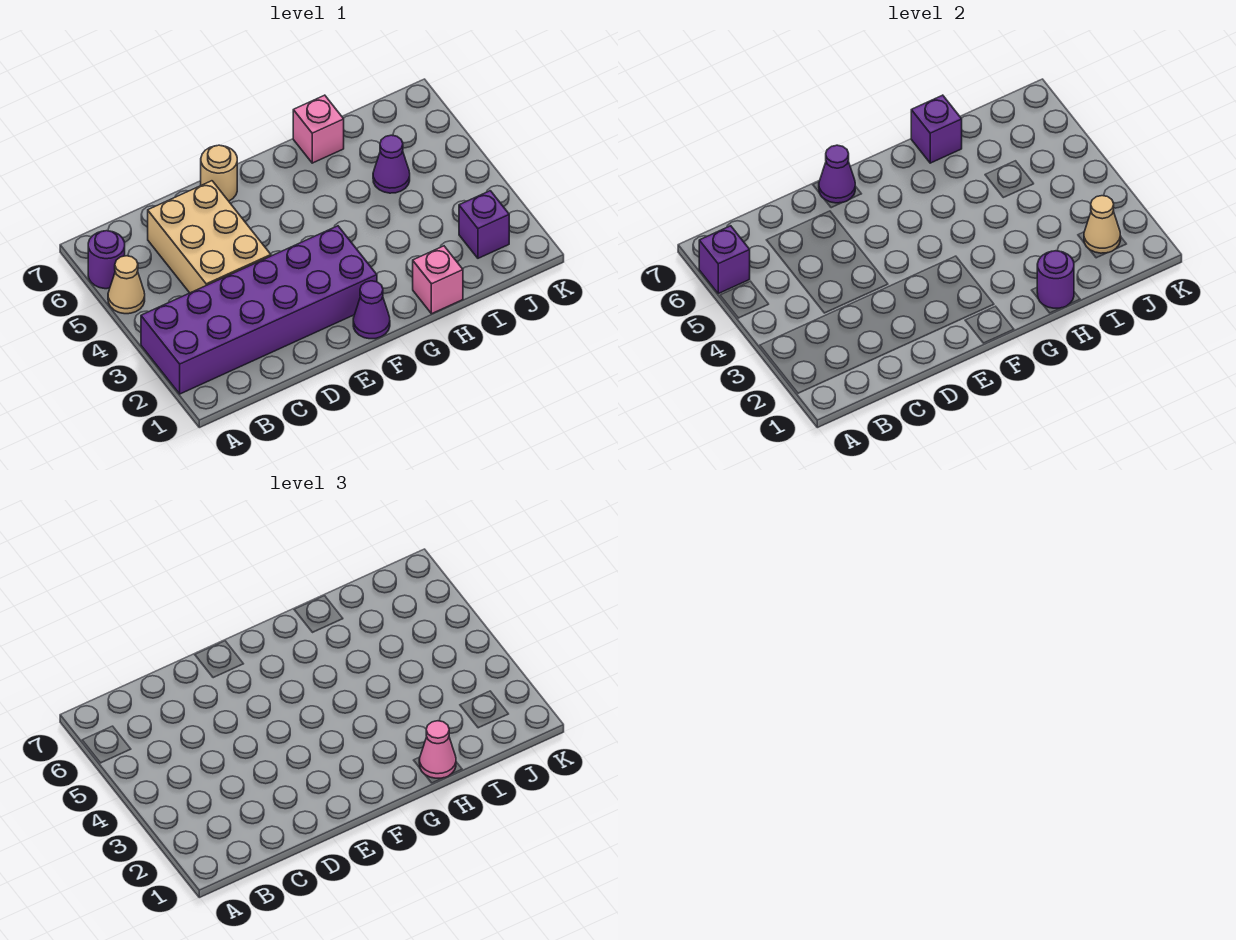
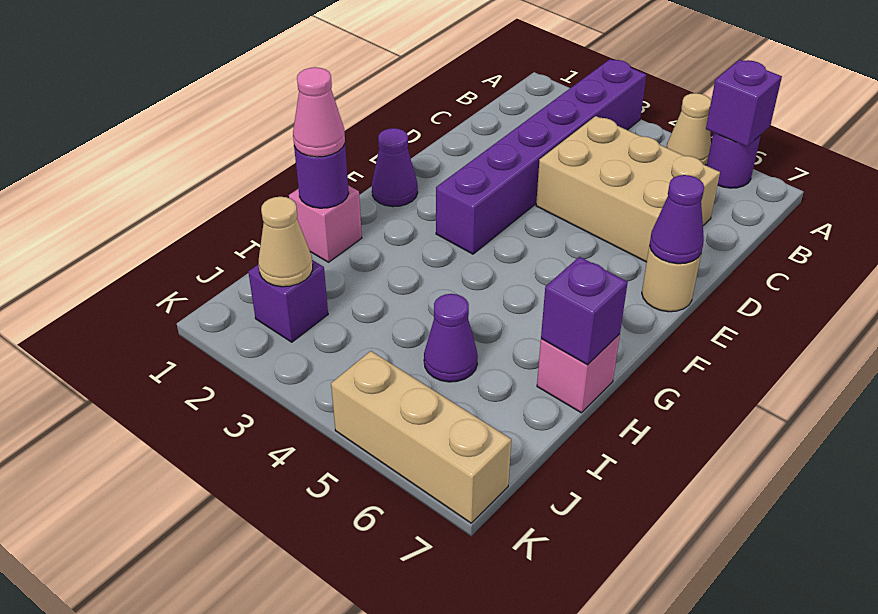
purple brick A2:F3 level 1 -> purple brick A3:F3 level 1
none -> tan brick K5:K7 level 1

